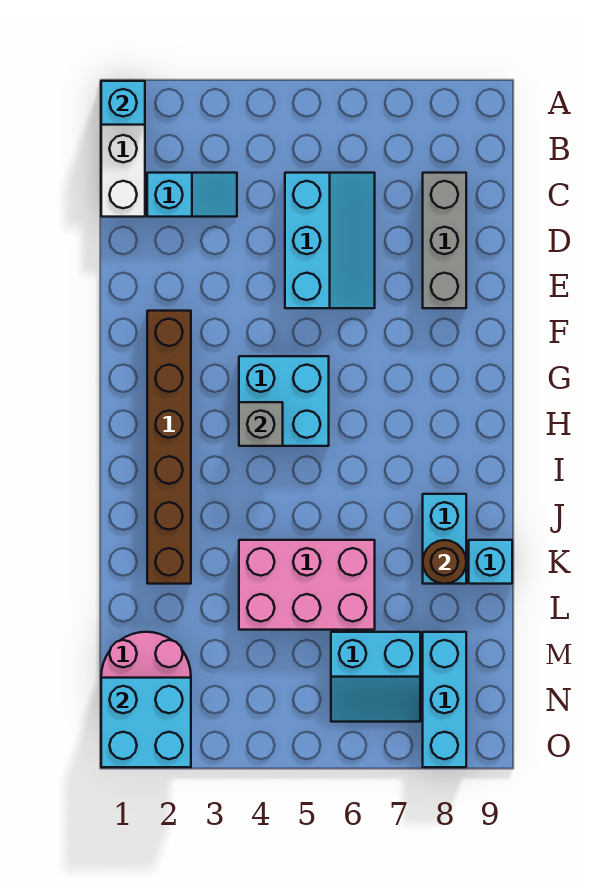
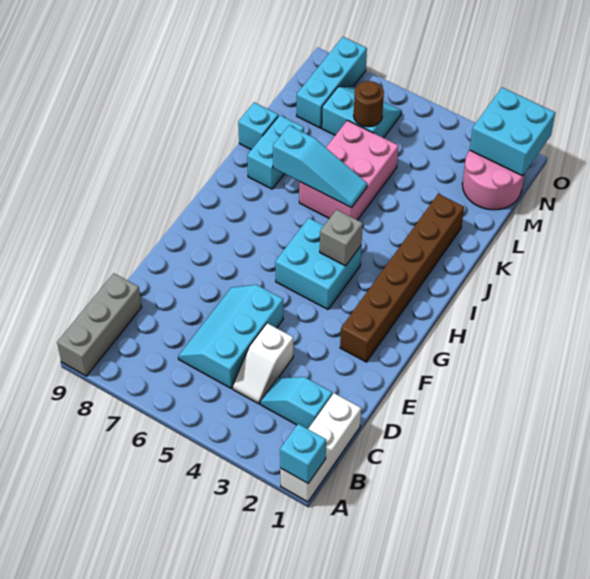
none -> white slope C4:D4 level 1 top D
grey brick C8:E8 level 1 -> grey brick A9:C9 level 1
none -> cyan slope J5:J7 level 2 top 7
pink brick K4:L6 level 1 -> pink brick J5:L6 level 1
brown round brick K8 level 2 -> brown round brick M6 level 2

